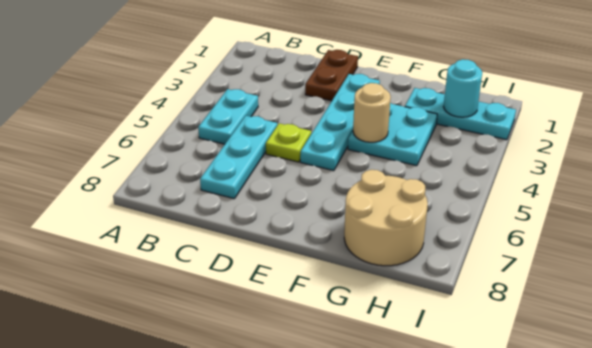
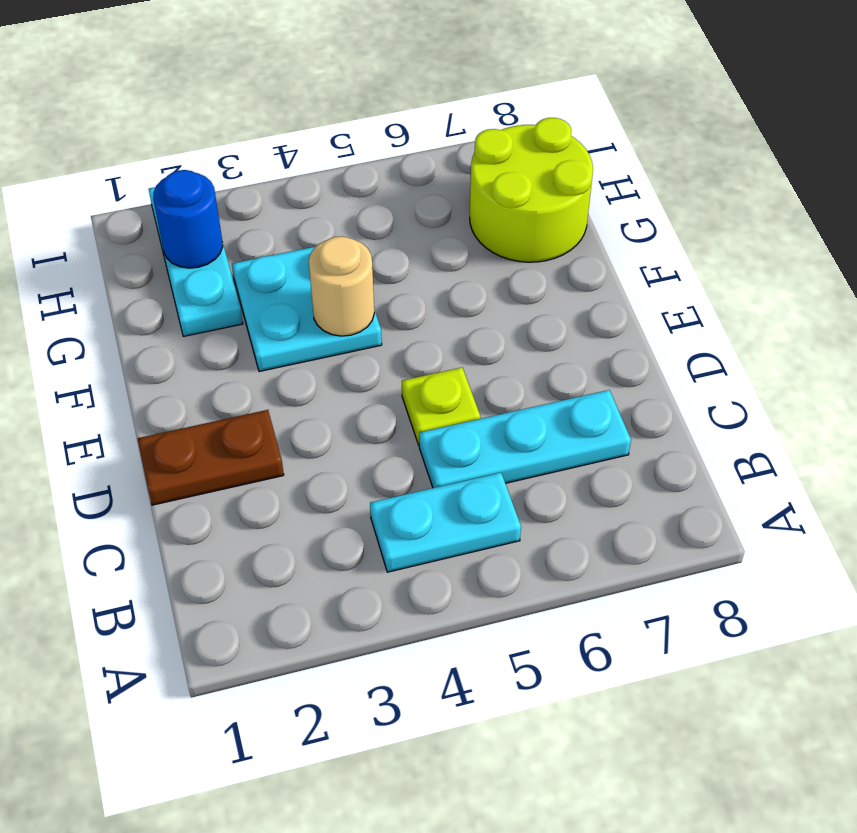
cyan plate E2:E5 level 1 -> none
tan round brick G7:H8 level 1 -> lime round brick G7:H8 level 1
cyan round brick H2 level 2 -> blue round brick H2 level 2

